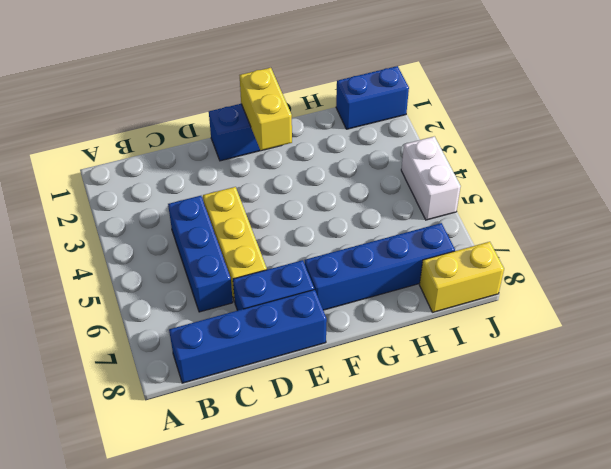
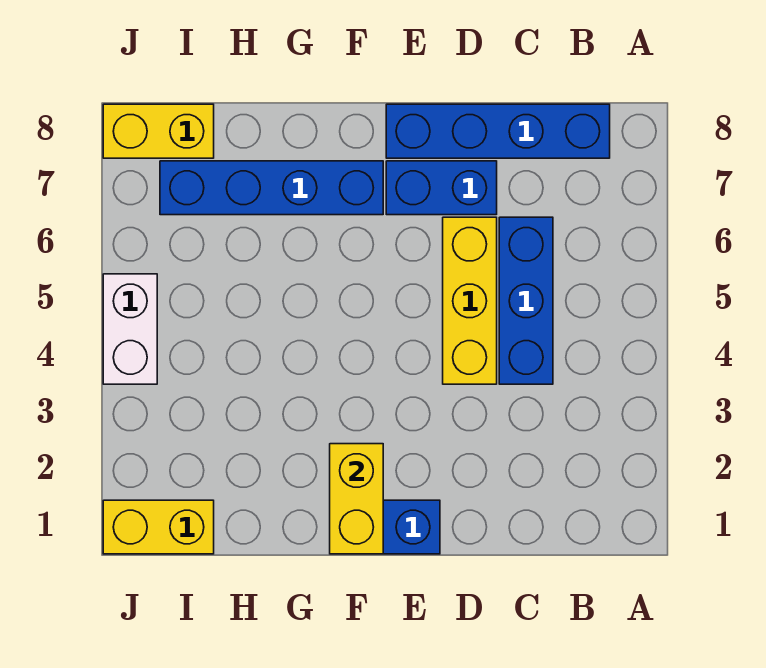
blue brick I1:J1 level 1 -> yellow brick I1:J1 level 1

